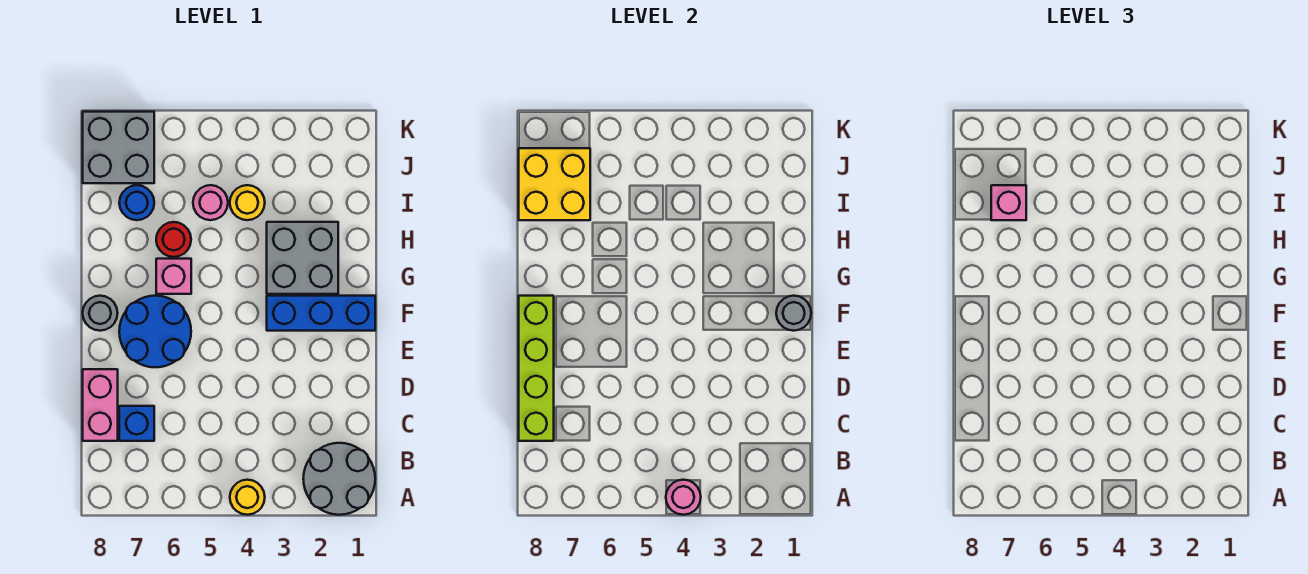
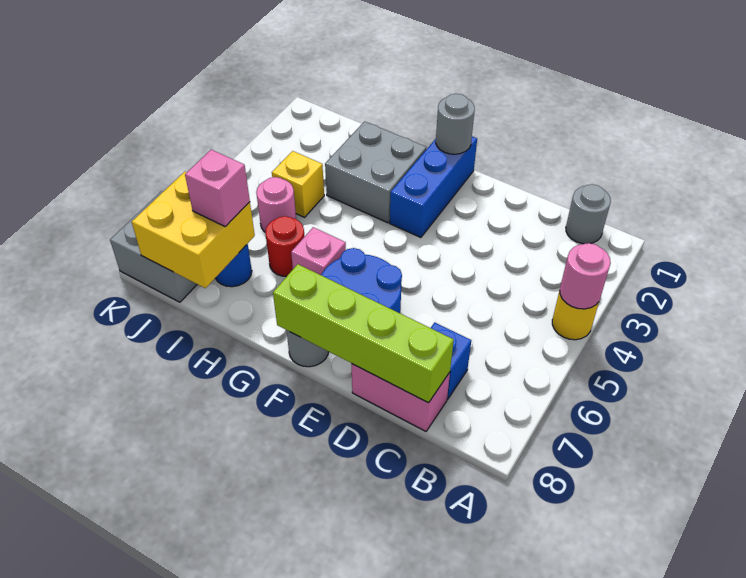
grey round brick A1:B2 level 1 -> grey round brick B1 level 1
yellow round brick I4 level 1 -> yellow brick I4 level 1

